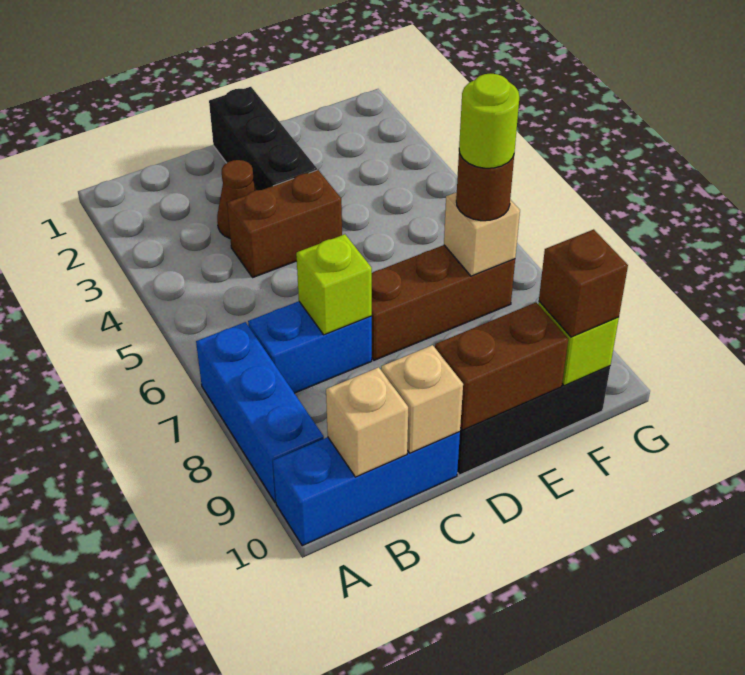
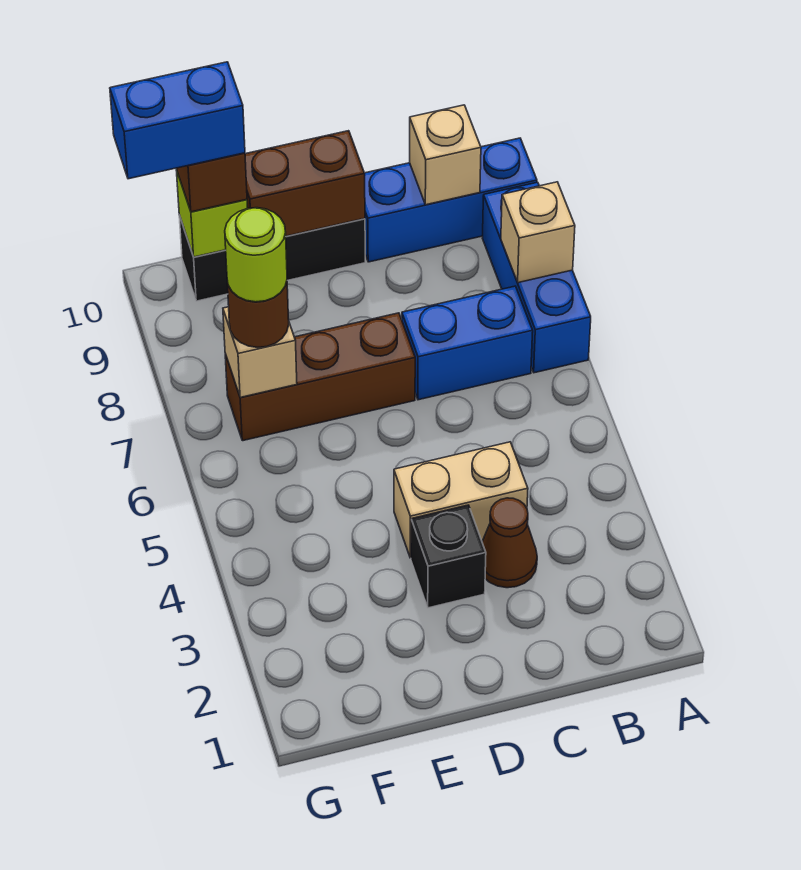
brown brick C4:D4 level 1 -> tan brick C4:D4 level 1
lime brick C7 level 2 -> none
tan brick C10 level 2 -> tan brick A8 level 2
black brick D1:D3 level 1 -> black brick D3 level 1
none -> blue brick F10:G10 level 4

